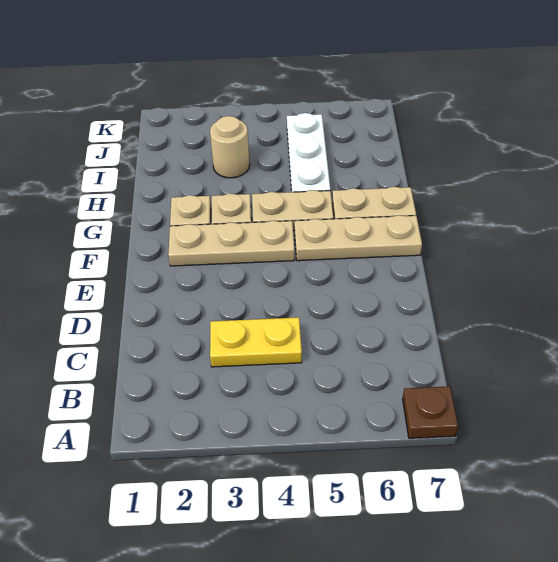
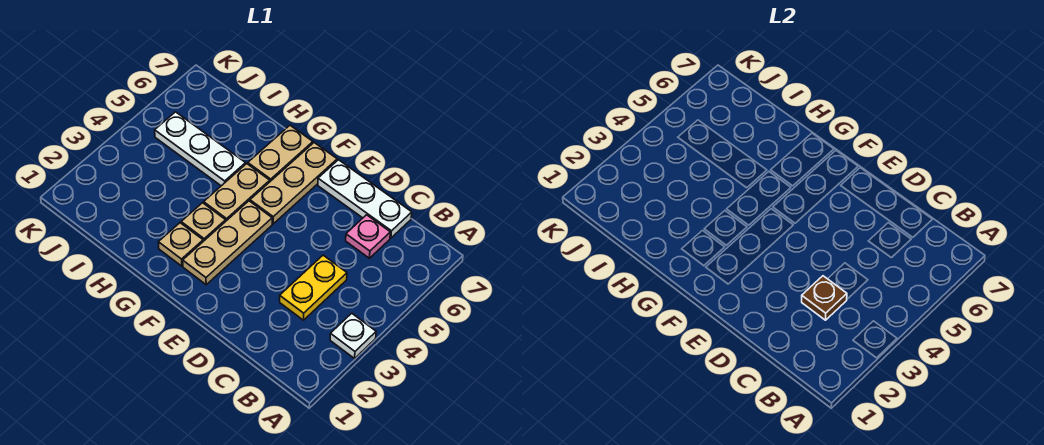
none -> white plate A3 level 1
brown plate A7 level 1 -> brown plate C3 level 2
none -> pink plate C6 level 1
none -> white plate C7:E7 level 1
tan round brick I3 level 1 -> none

